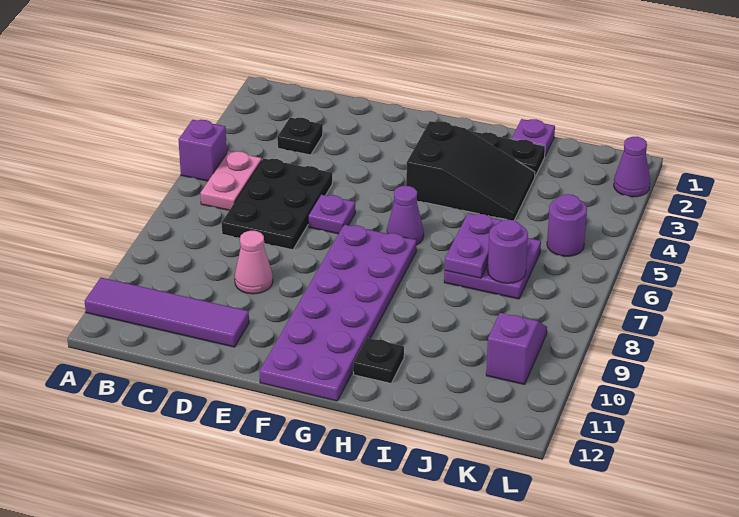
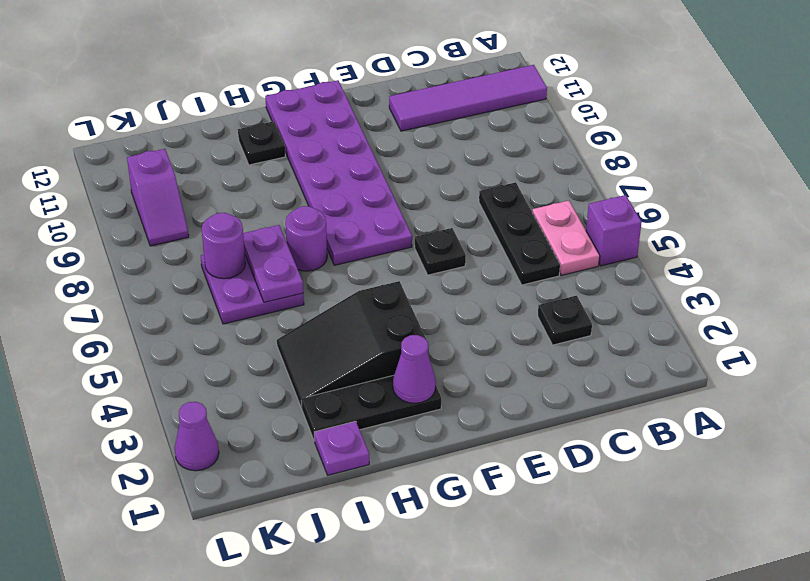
black plate C5:D7 level 1 -> black plate C5:C7 level 1
pink cone D9 level 1 -> none
purple plate E6 level 1 -> black plate E6 level 1
purple cone G6 level 1 -> purple cone G2 level 2
purple round brick K5 level 1 -> purple round brick H7 level 1

